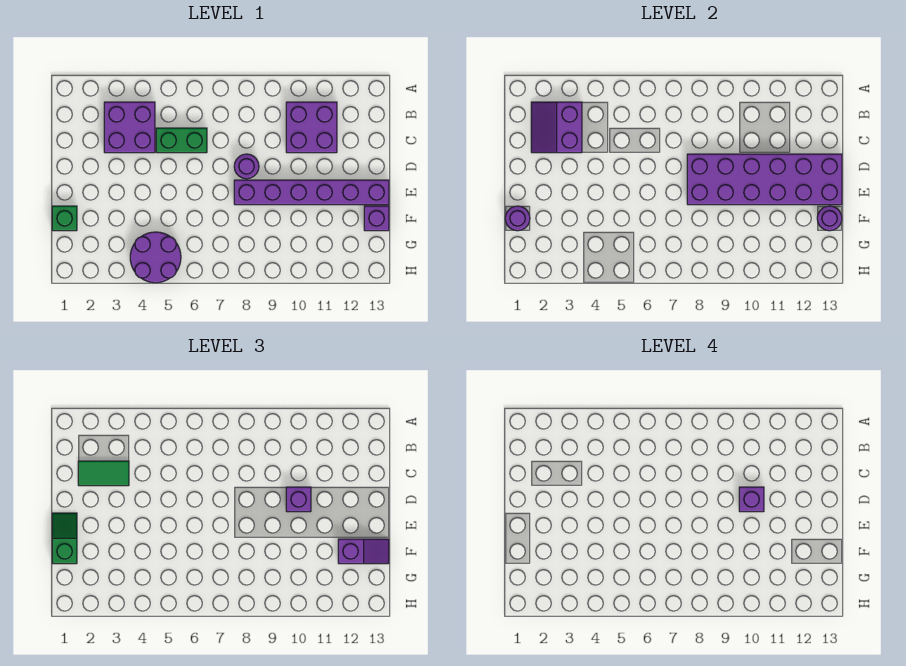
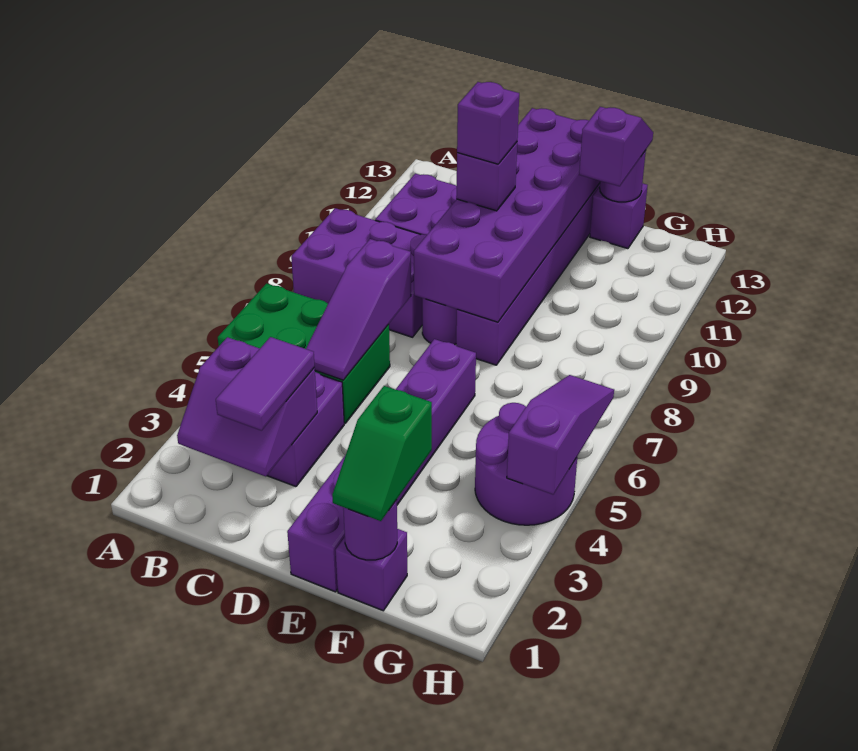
none -> purple brick A8:C9 level 1
green tile C2:C3 level 3 -> purple tile C2:C3 level 3
green brick C5:C6 level 1 -> green brick A5:C6 level 1
none -> purple slope C5:C7 level 2 top 7
none -> purple brick E1:E6 level 1
green slope E1:F1 level 3 top F -> green slope F1:F2 level 3 top 2
green brick F1 level 1 -> purple brick F1 level 1
none -> purple slope H4:H6 level 2 top 4

